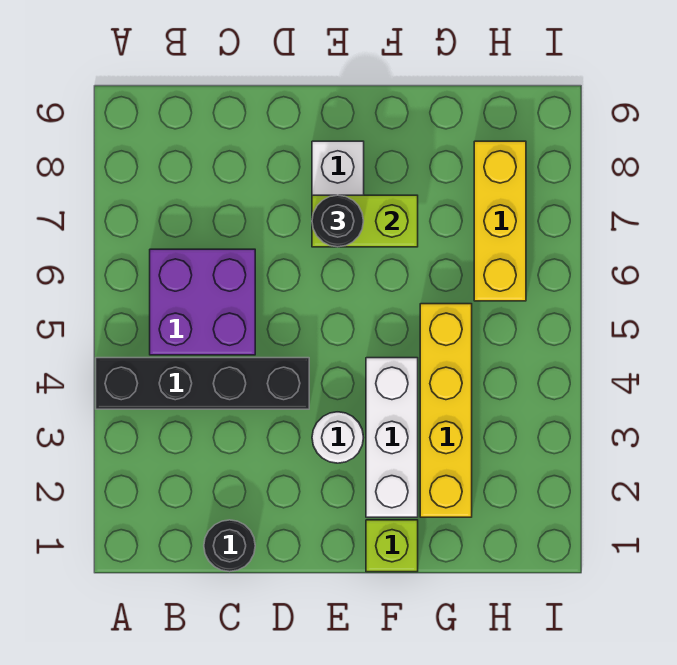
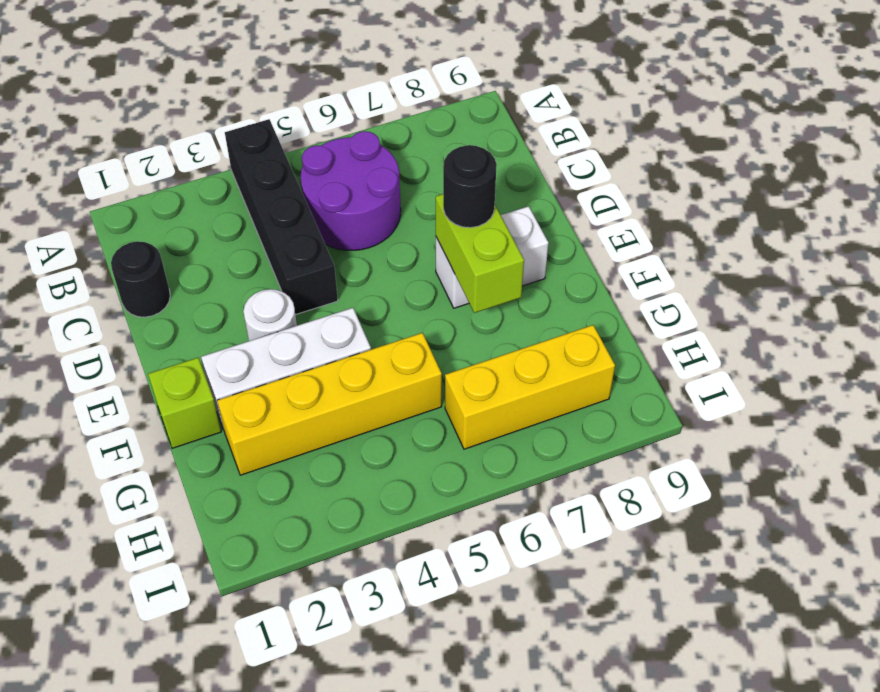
purple brick B5:C6 level 1 -> purple round brick B5:C6 level 1

